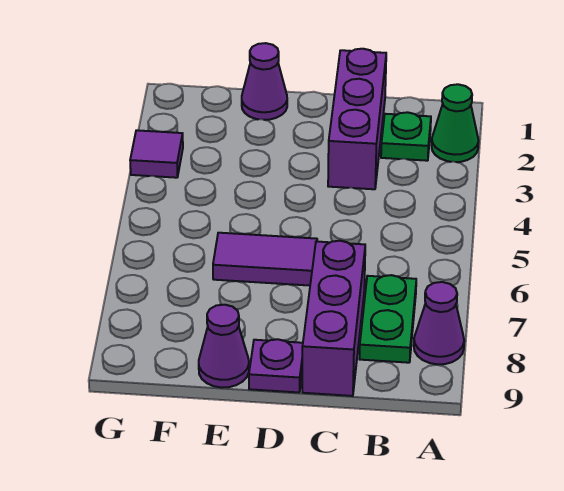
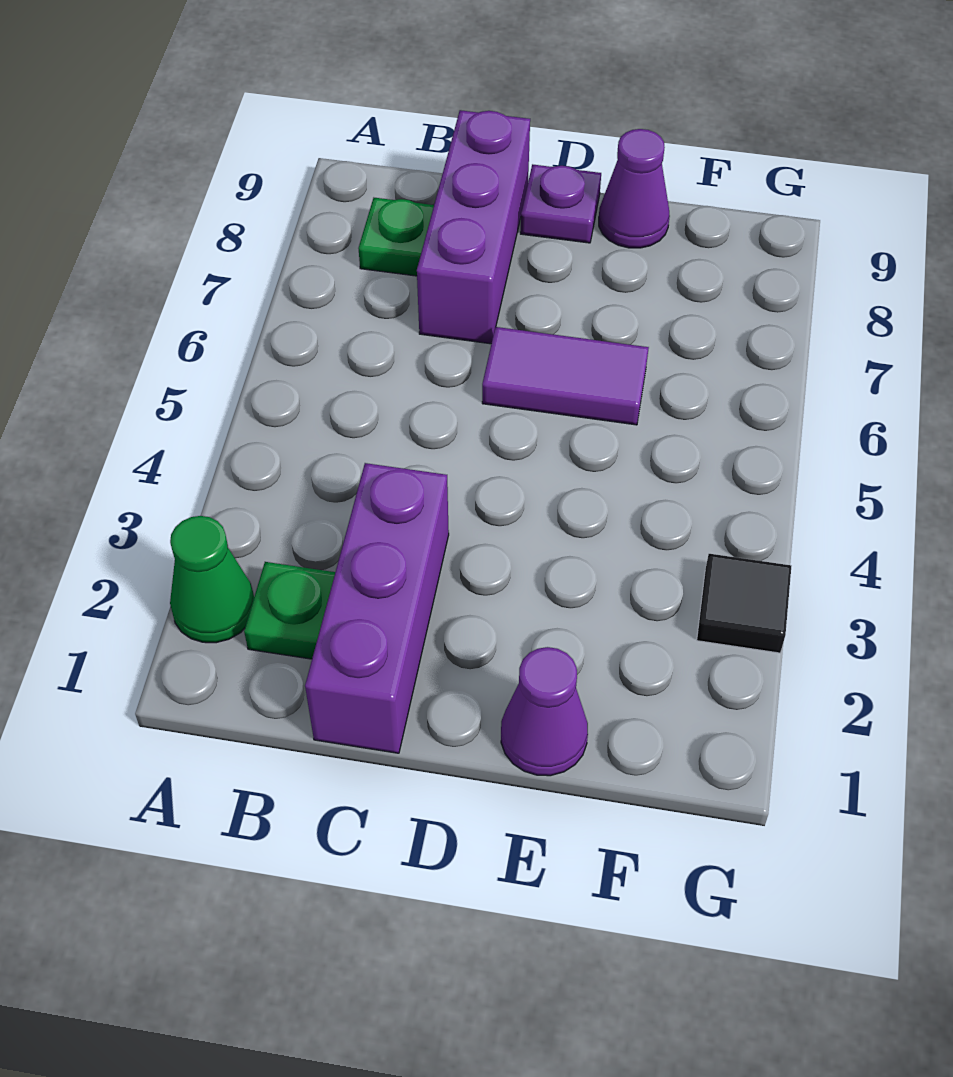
purple cone A8 level 1 -> none
green plate B7:B8 level 1 -> green plate B8 level 1
purple tile G3 level 1 -> black tile G3 level 1

